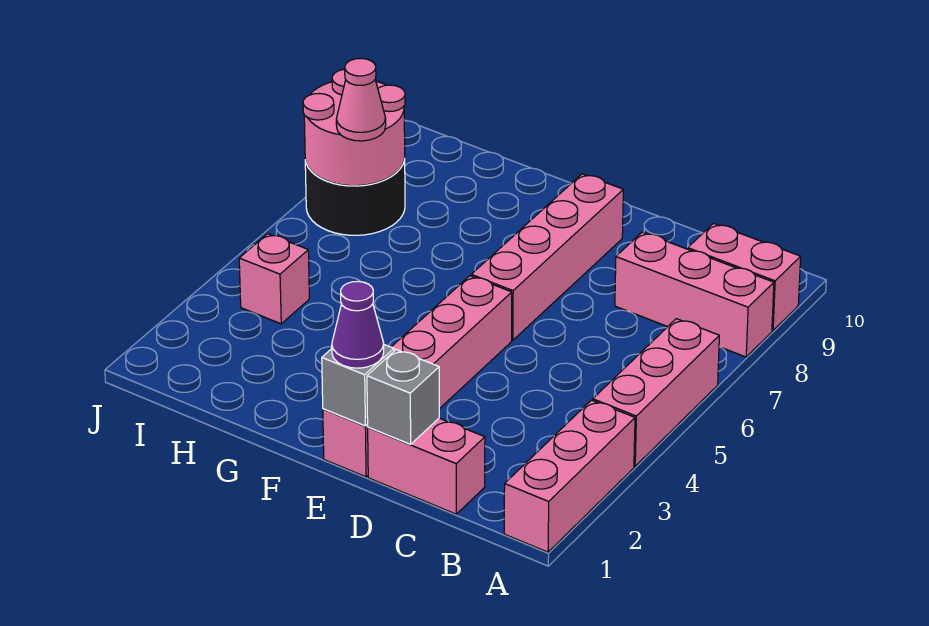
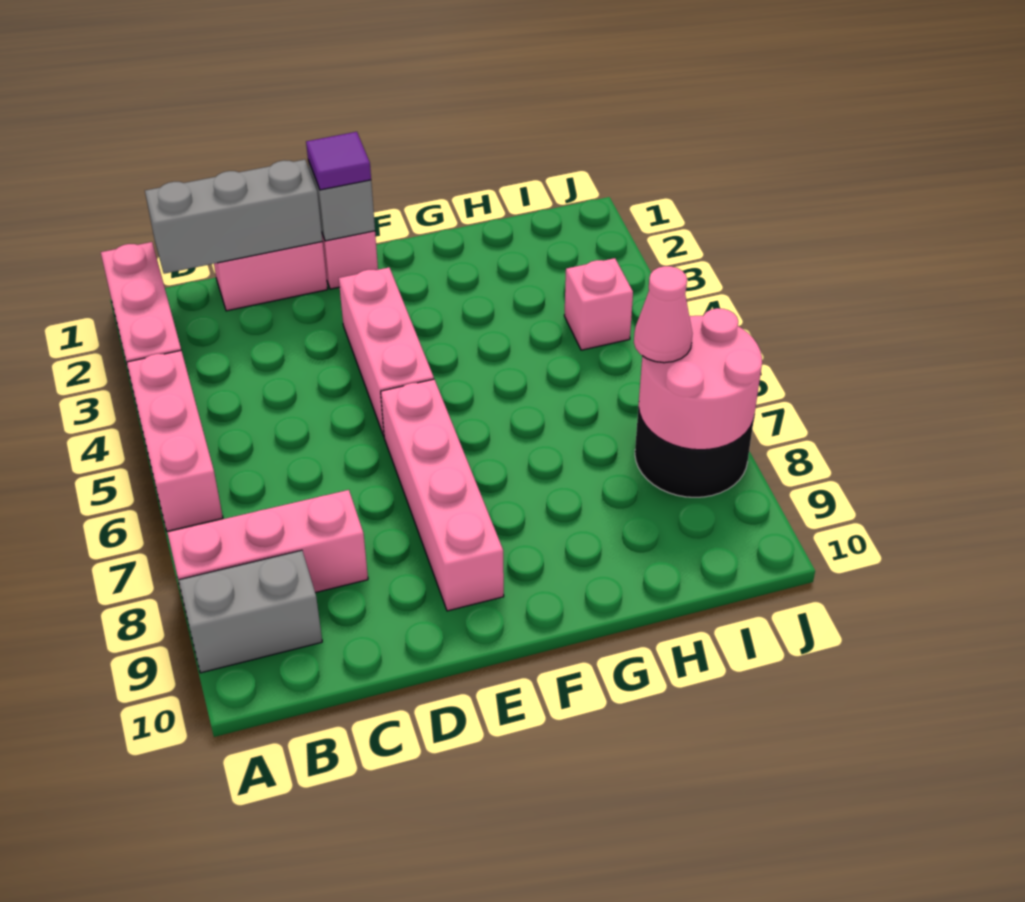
pink brick A9:B9 level 1 -> grey brick A9:B9 level 1
grey brick D1 level 2 -> grey brick B1:D1 level 2
purple cone E1 level 3 -> purple tile E1 level 3

